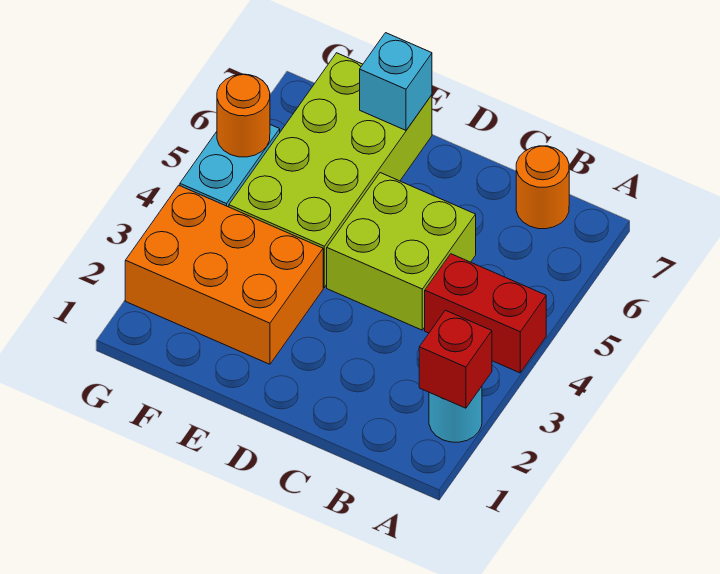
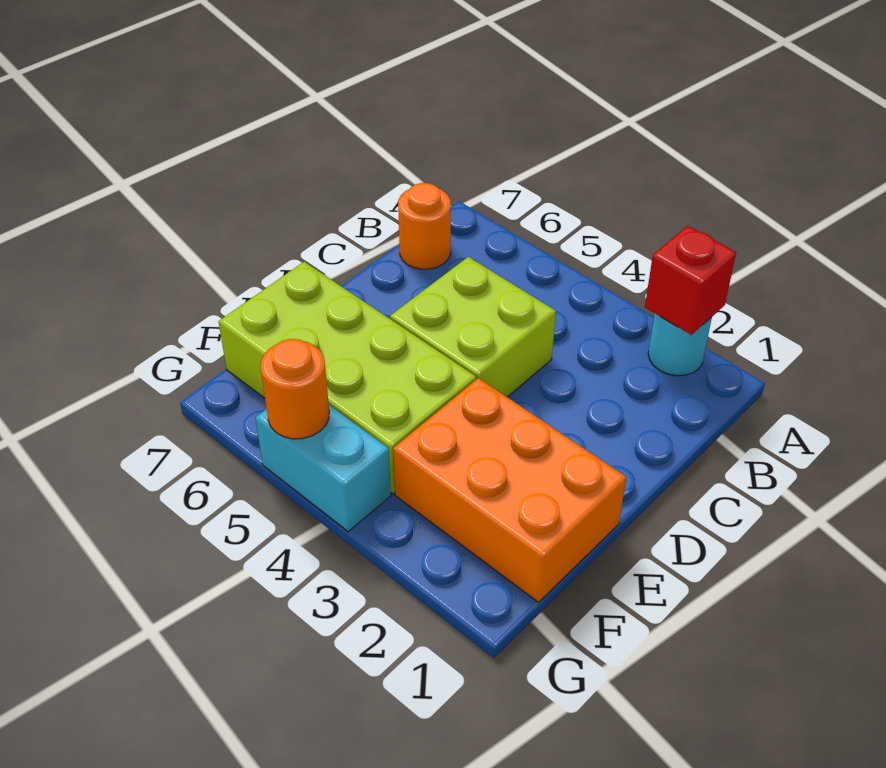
red brick A4:B4 level 1 -> none
orange brick E2:G3 level 1 -> orange brick E1:F3 level 1
cyan brick E7 level 2 -> none

